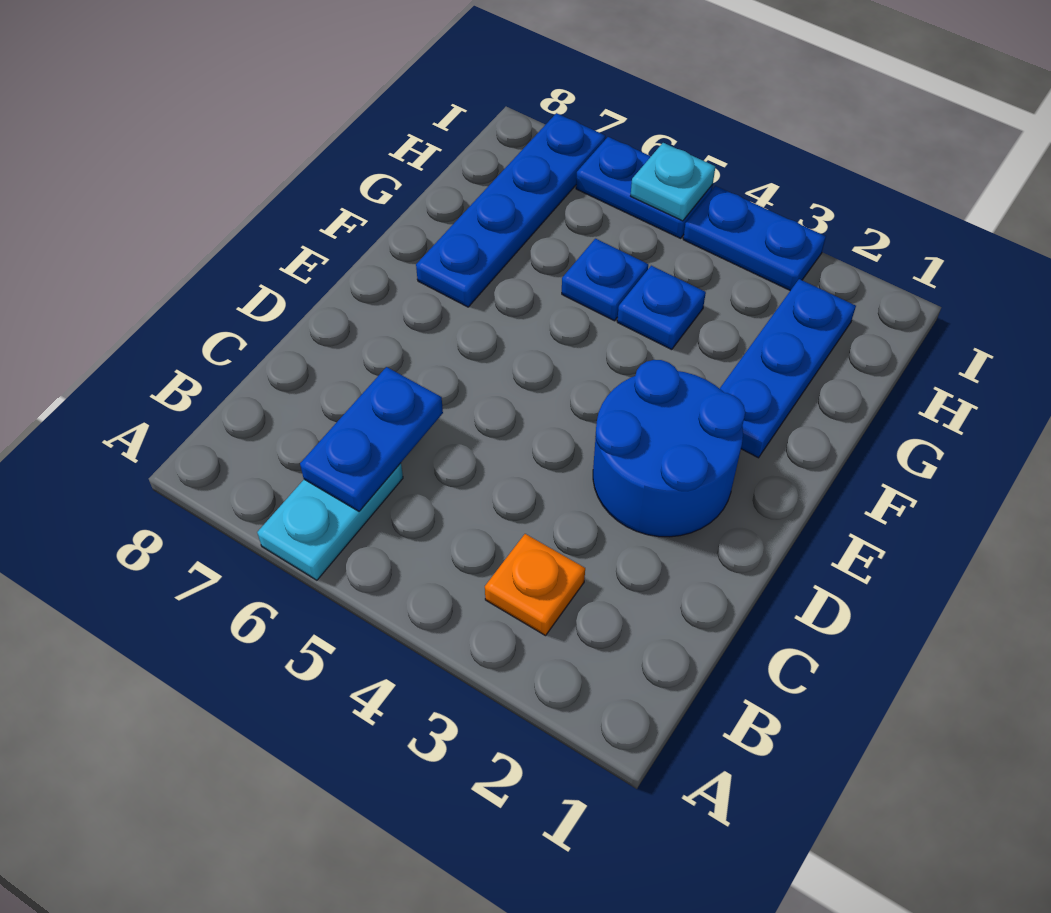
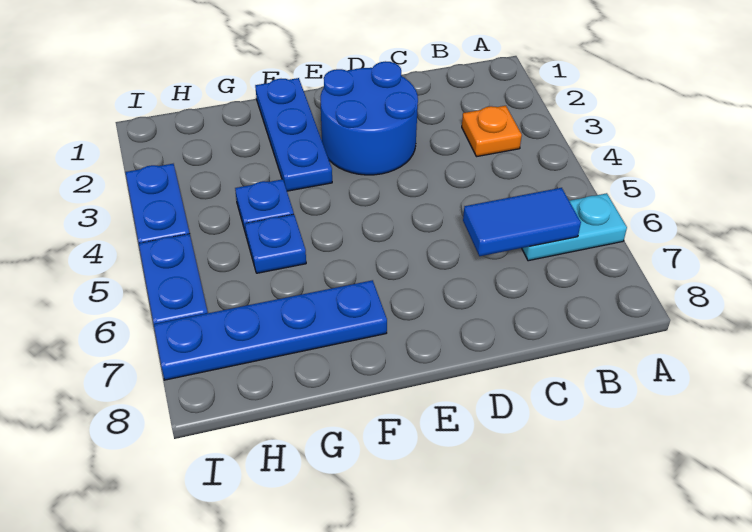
blue plate B6:C6 level 2 -> blue tile B6:C6 level 2
blue plate F2:H2 level 1 -> blue plate F1:F3 level 1
cyan plate I5 level 2 -> none

